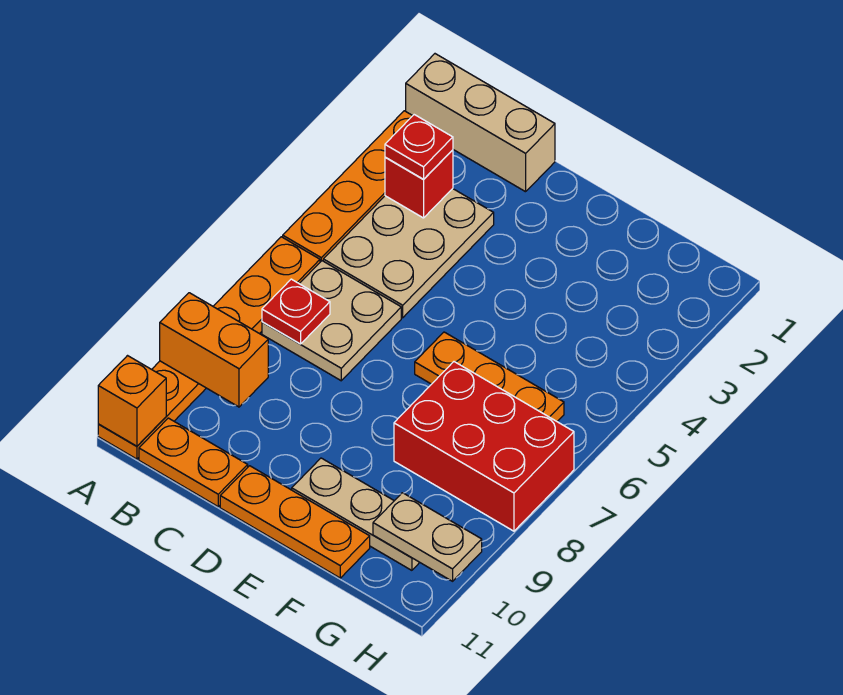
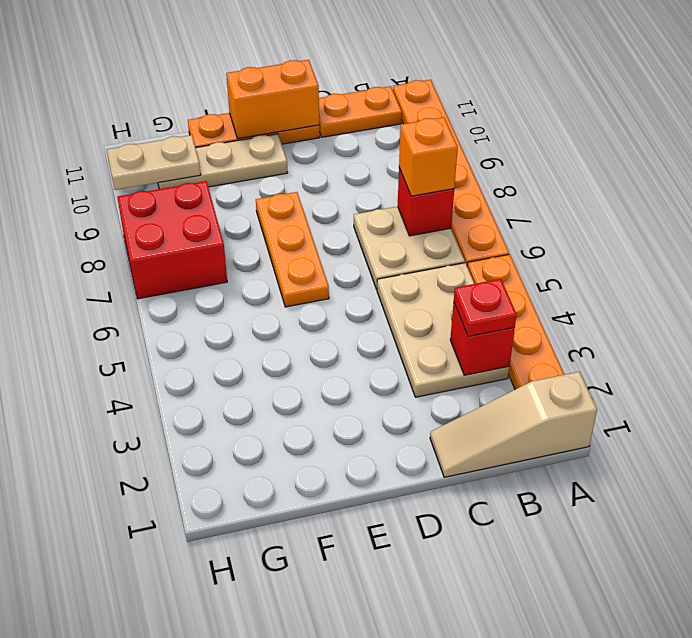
tan brick A1:C1 level 1 -> tan slope A1:C1 level 1 top A
orange brick A9:B9 level 2 -> orange brick D11:E11 level 2
orange brick A11 level 2 -> orange brick B7 level 3
red plate B7 level 2 -> red brick B7 level 2
orange plate E6:G6 level 1 -> orange plate E6:E8 level 1
red brick F7:H8 level 1 -> red brick G7:H8 level 1

